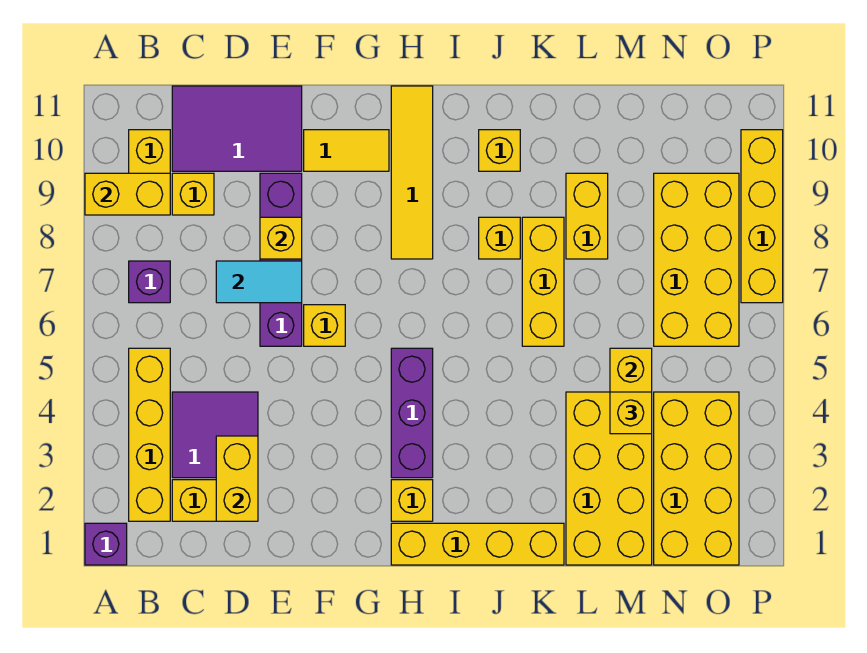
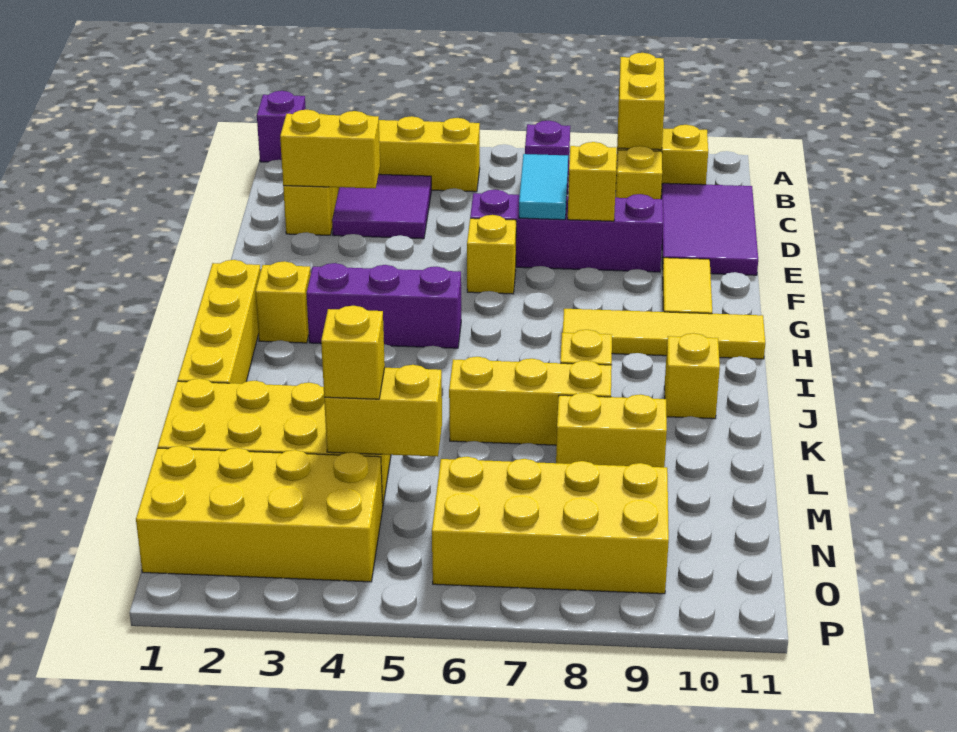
yellow brick P7:P10 level 1 -> none

